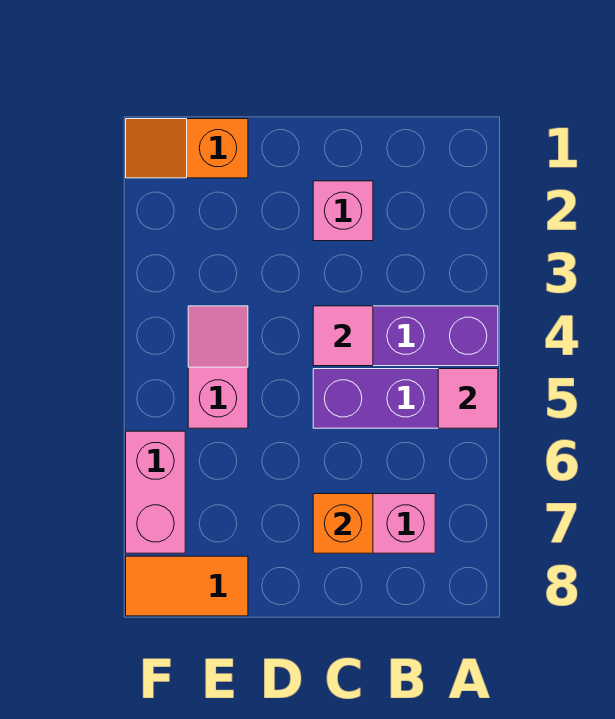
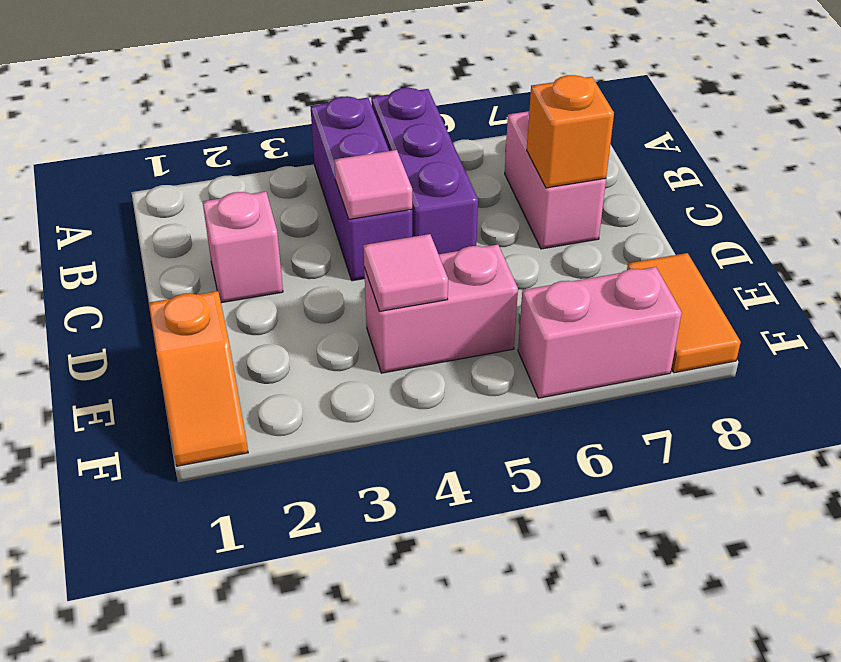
pink tile A5 level 2 -> pink tile E4 level 2
pink slope E4:E5 level 1 top 5 -> pink brick E4:E5 level 1

